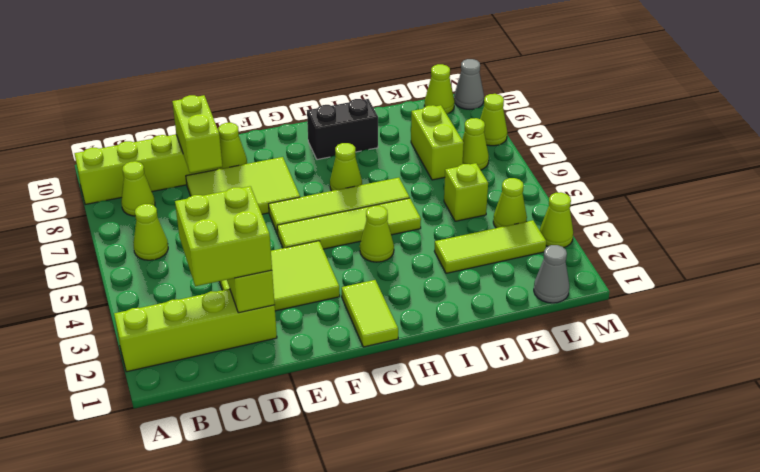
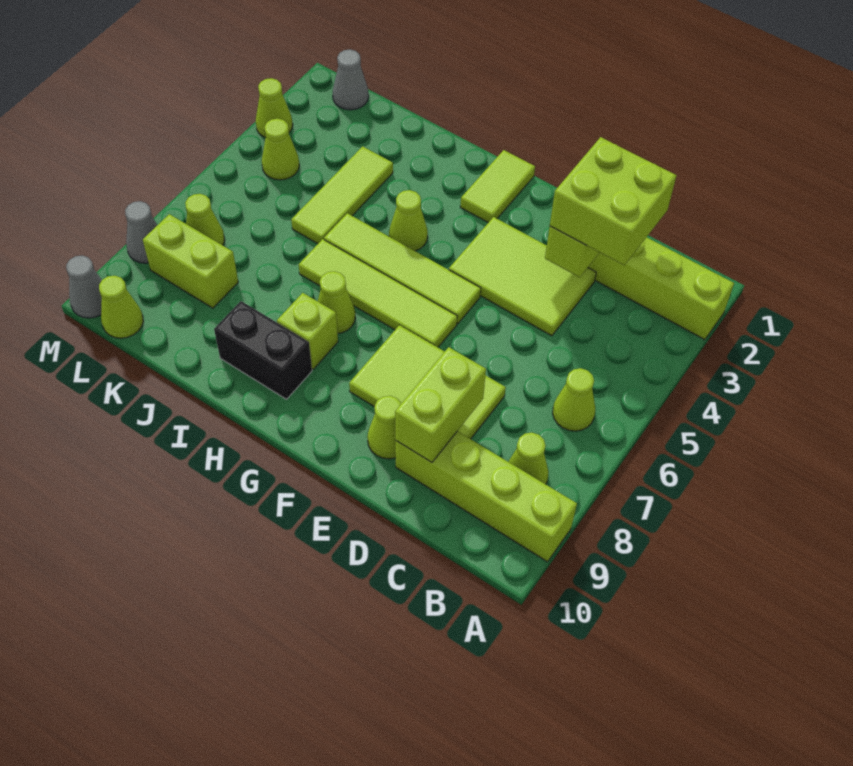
lime tile J3:L3 level 1 -> lime tile J3:J5 level 1
lime brick K5 level 1 -> lime brick H8 level 1
lime brick K7:K8 level 1 -> lime brick K8:L8 level 1
lime cone M8 level 1 -> grey cone M8 level 1

